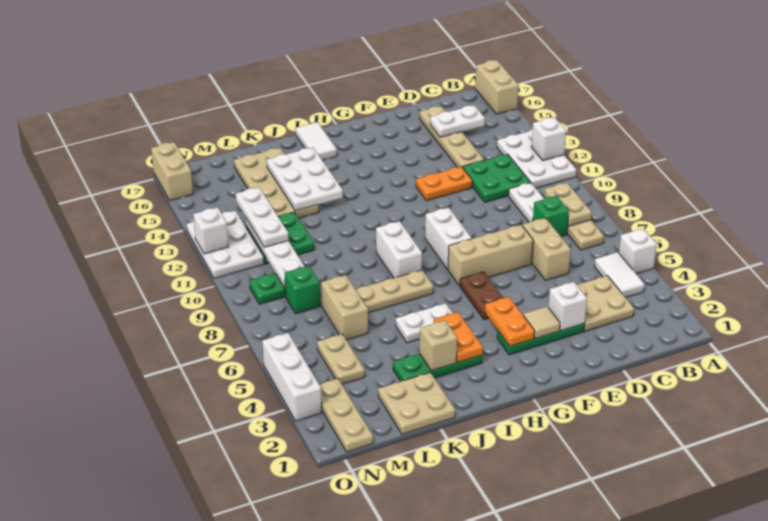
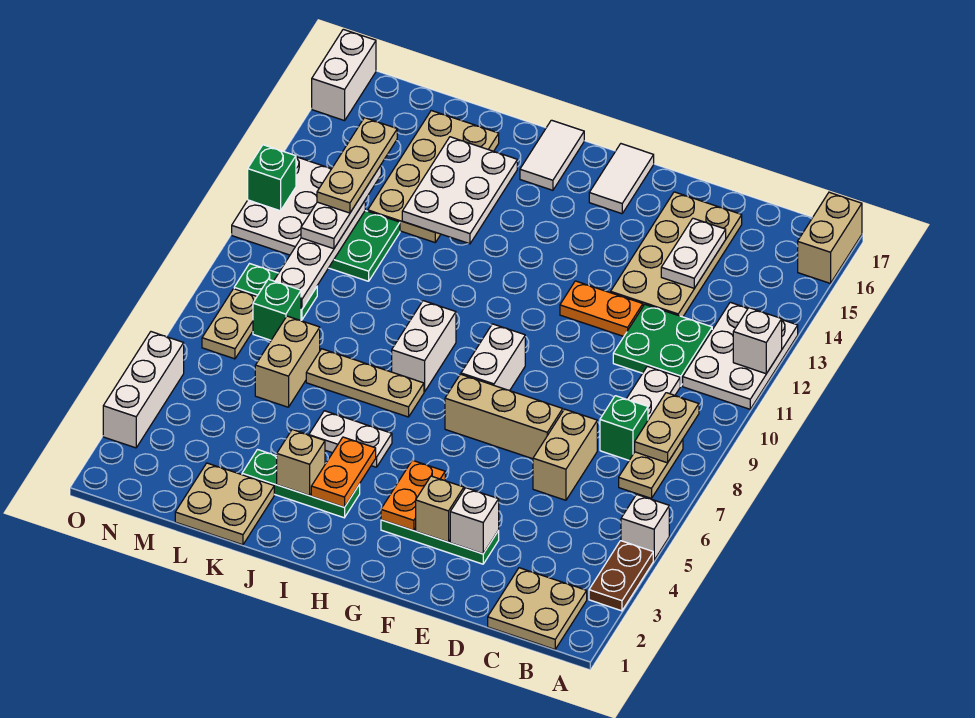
white tile B4:B5 level 1 -> white tile G16:G17 level 1
tan plate C3:D4 level 1 -> tan plate B1:C2 level 1
white plate C15:D15 level 2 -> white plate D14:D15 level 2
tan plate D13:D16 level 1 -> tan plate D13:E16 level 1
tan tile F3 level 2 -> tan brick F3 level 2
brown plate G5:G6 level 1 -> brown plate A3:A4 level 1
tan plate M4:M5 level 1 -> tan plate N7:N8 level 1
tan plate N1:N3 level 1 -> tan plate M12:M14 level 4
white brick O12 level 2 -> green brick O12 level 2
tan brick O16:O17 level 1 -> white brick O16:O17 level 1

